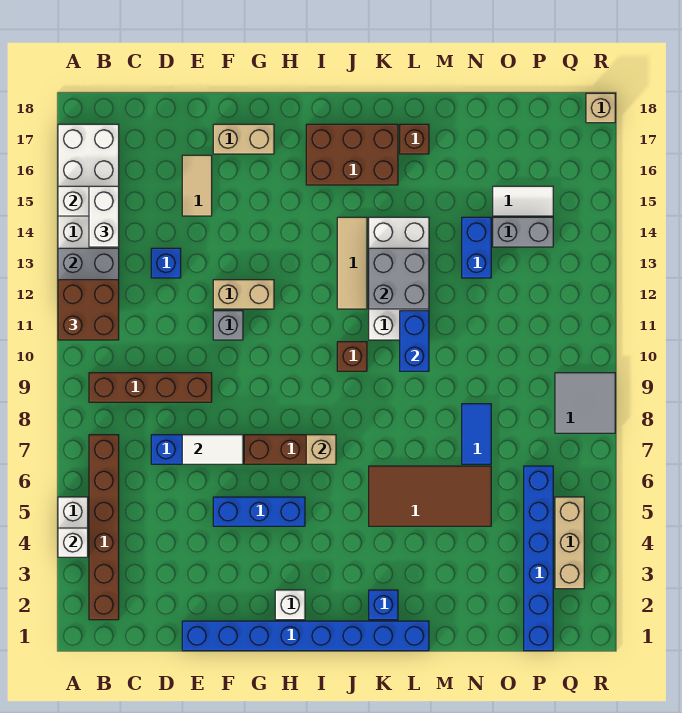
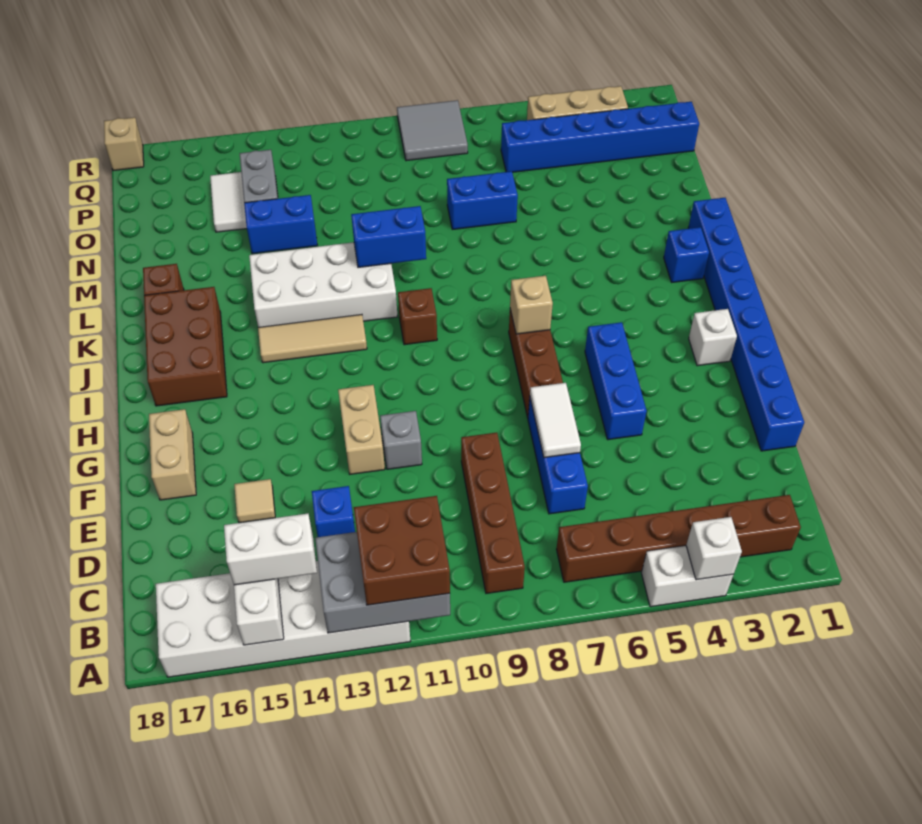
tan tile E15:E16 level 1 -> tan tile E15 level 1
brown tile K5:N6 level 1 -> none
grey brick K12:L13 level 2 -> none
blue tile N7:N8 level 1 -> blue brick N7:N8 level 1

